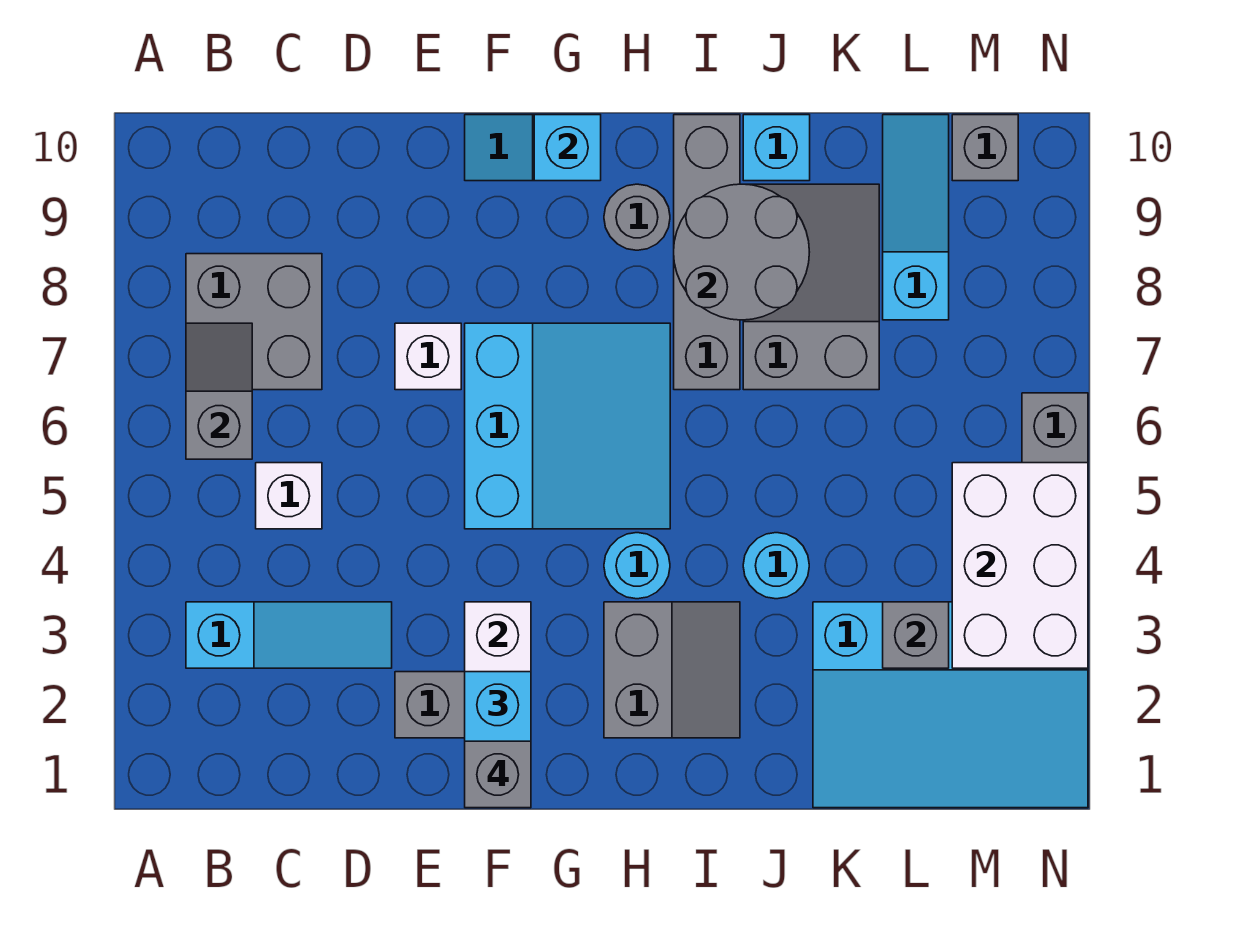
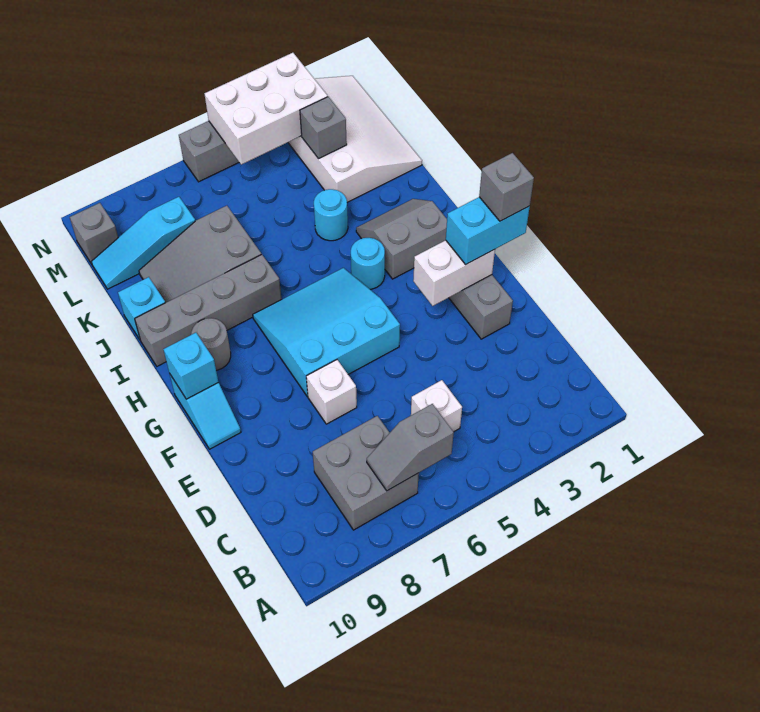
cyan slope B3:D3 level 1 top B -> none
grey round brick I8:J9 level 2 -> none
cyan slope K1:N3 level 1 top 3 -> white slope K1:N3 level 1 top 3

